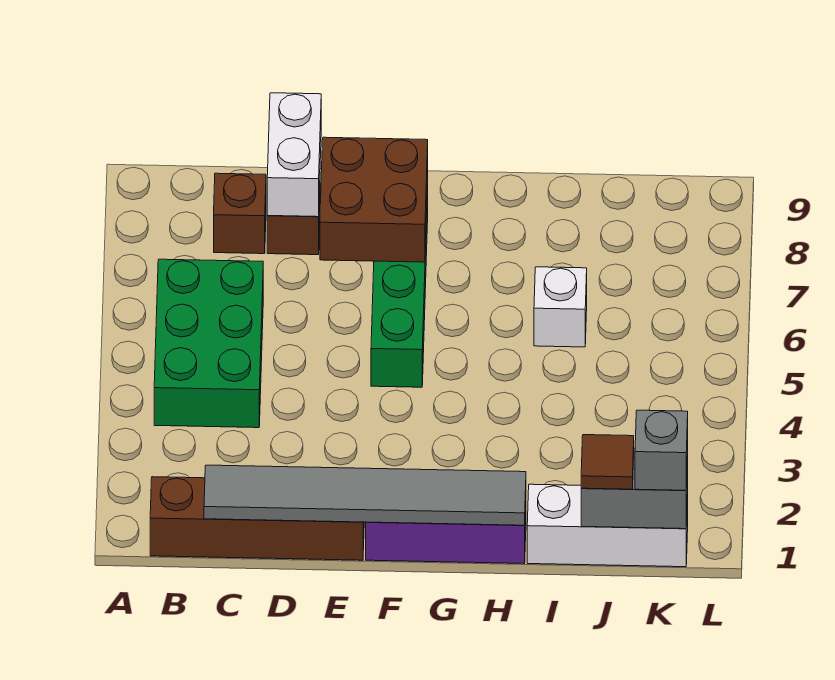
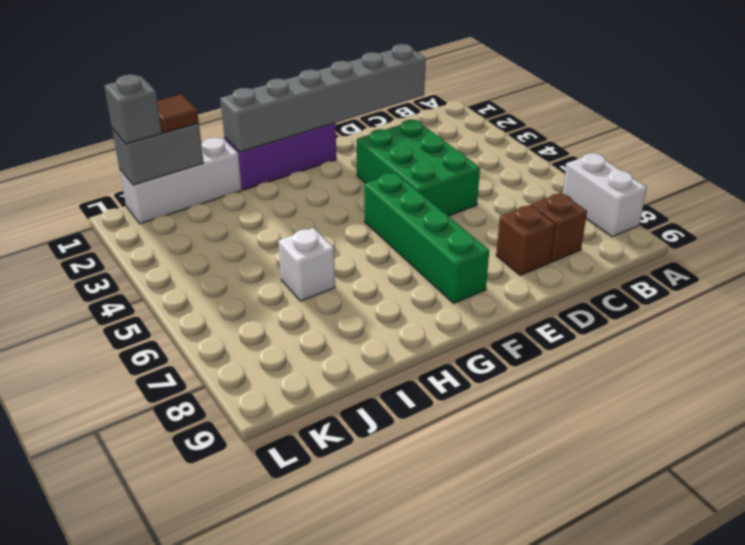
brown brick B1:E1 level 1 -> none
green brick B4:C6 level 1 -> green brick D3:E5 level 1
grey tile C1:H1 level 2 -> grey brick C1:H1 level 2
white brick D8:D9 level 2 -> white brick A7:A8 level 1
brown brick E7:F8 level 2 -> none

